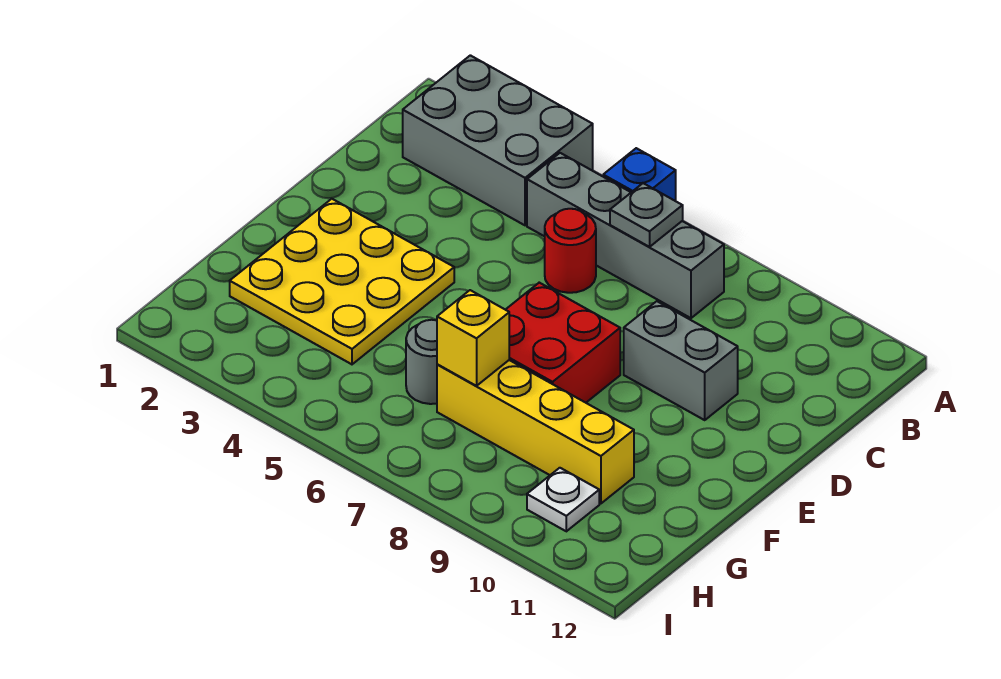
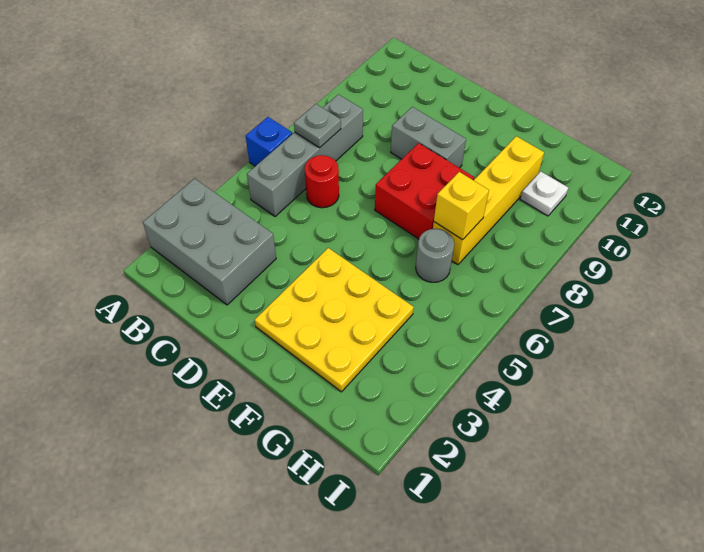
grey brick A2:B4 level 1 -> grey brick A2:C3 level 1
grey brick D9:D10 level 1 -> grey brick D9:E9 level 1

